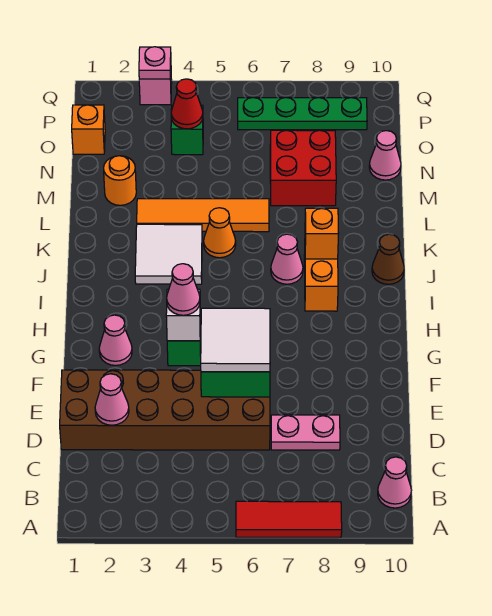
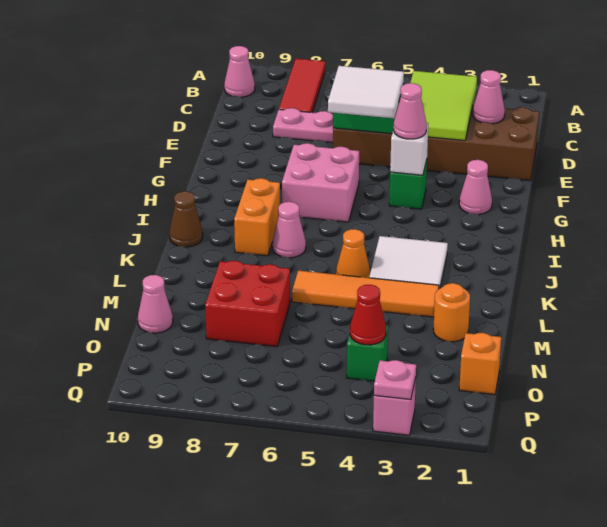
red tile A6:A8 level 1 -> red tile A8:C8 level 1
none -> lime tile C3:E4 level 2
none -> pink brick G6:H7 level 1
orange brick J8 level 2 -> none
green plate P6:P9 level 1 -> none

